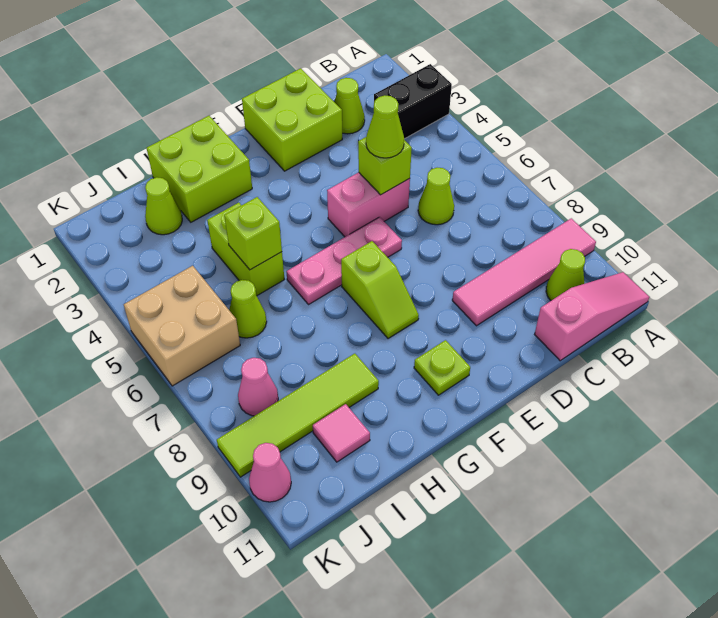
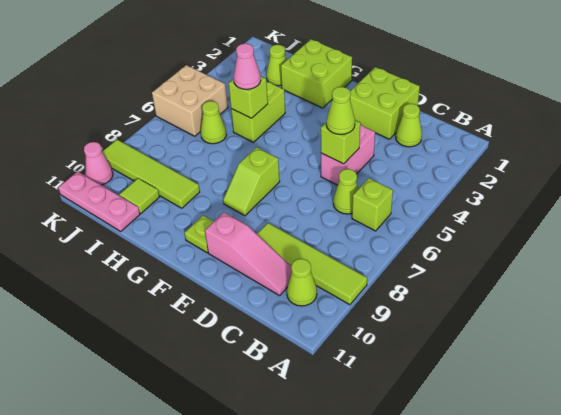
black brick A3:B3 level 1 -> none
pink tile A9:D9 level 1 -> lime tile A9:D9 level 1
pink slope A11:C11 level 1 top C -> pink slope C10:E10 level 1 top E
none -> lime brick B6 level 1
pink brick D5:E5 level 1 -> pink brick D4:D5 level 1
pink plate E6:G6 level 1 -> pink plate I11:K11 level 1
pink tile I10 level 1 -> lime tile I10 level 1
pink cone J8 level 1 -> pink cone H5 level 3

